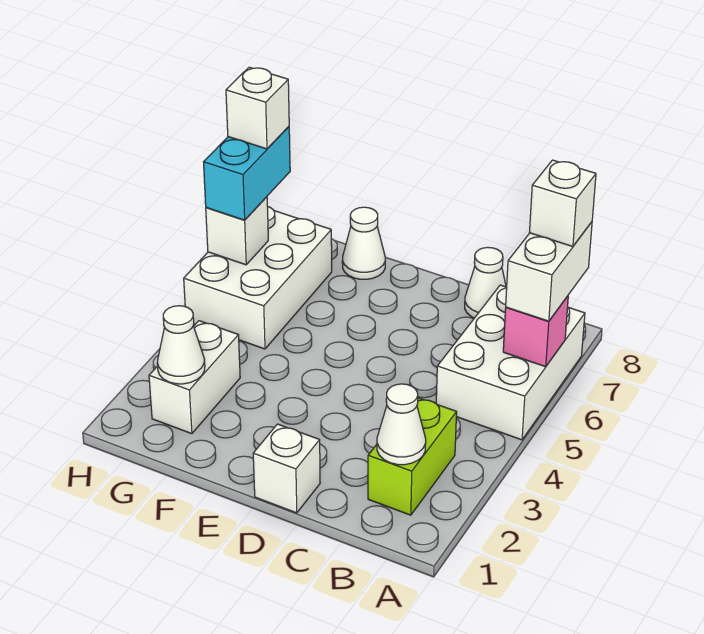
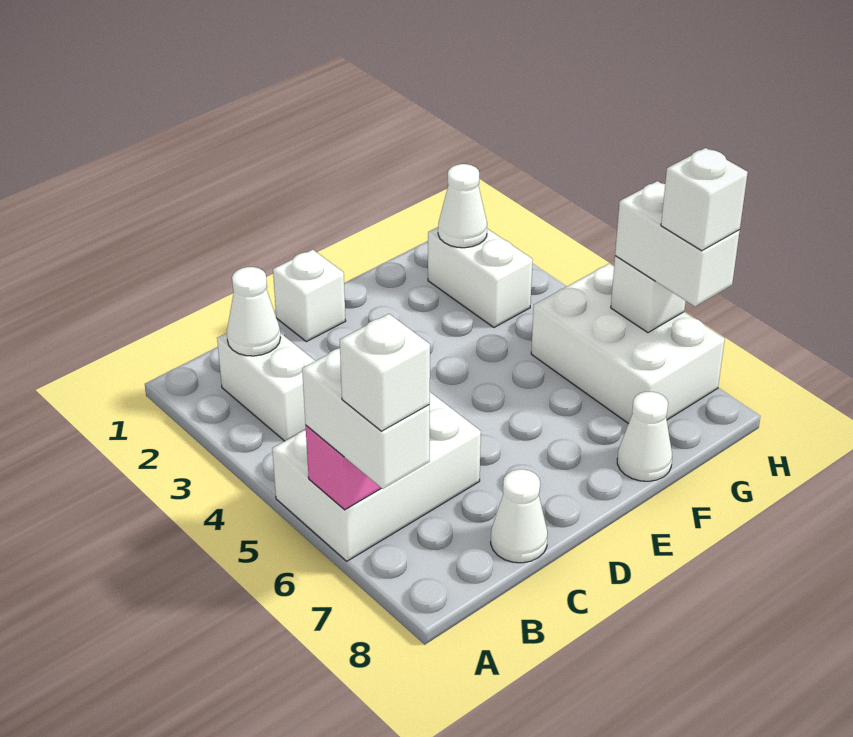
white brick A5:B7 level 1 -> white brick A5:C6 level 1
lime brick B2:B3 level 1 -> white brick B2:B3 level 1
cyan brick H6:H7 level 3 -> white brick H6:H7 level 3

